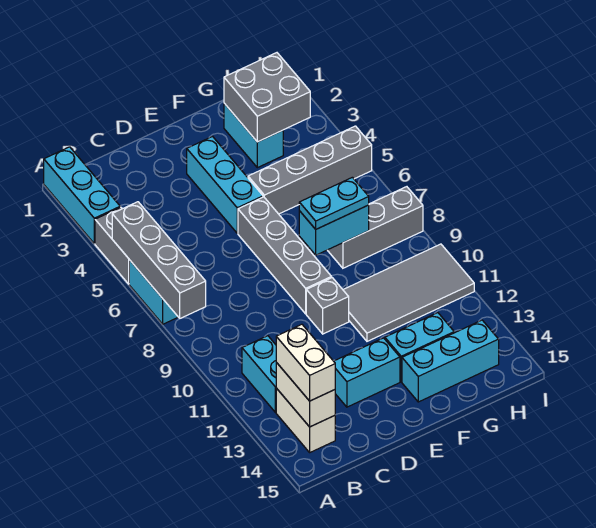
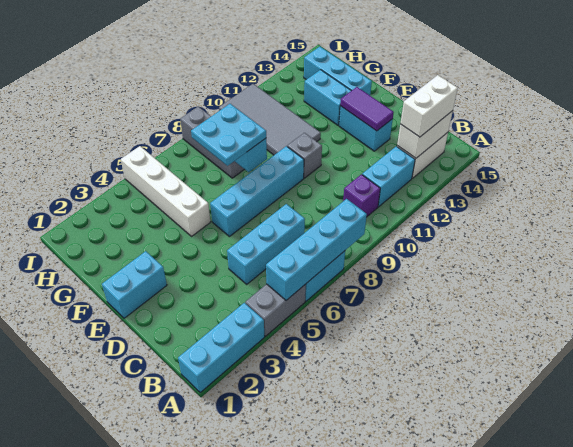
grey brick A5:A8 level 2 -> cyan brick A5:A8 level 2
none -> purple brick B10 level 1
none -> purple tile D13:E13 level 2
cyan brick E3:E5 level 1 -> cyan brick C5:C7 level 1
grey brick E6:E9 level 1 -> cyan brick E6:E9 level 1
grey brick F5:I5 level 1 -> white brick F5:I5 level 1
cyan plate F8:G8 level 3 -> cyan plate F7:G8 level 3
cyan brick G2:G3 level 1 -> cyan brick E1:E2 level 1
grey brick G2:H3 level 2 -> none

